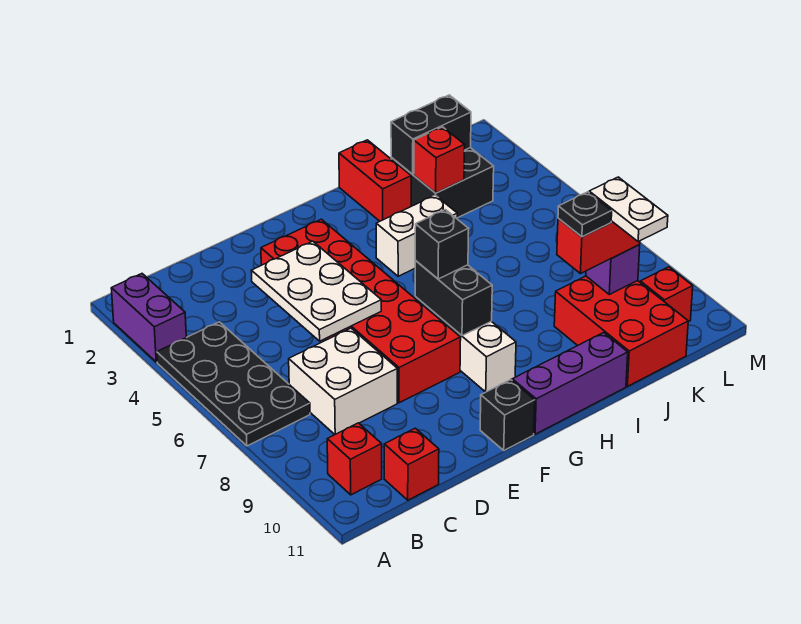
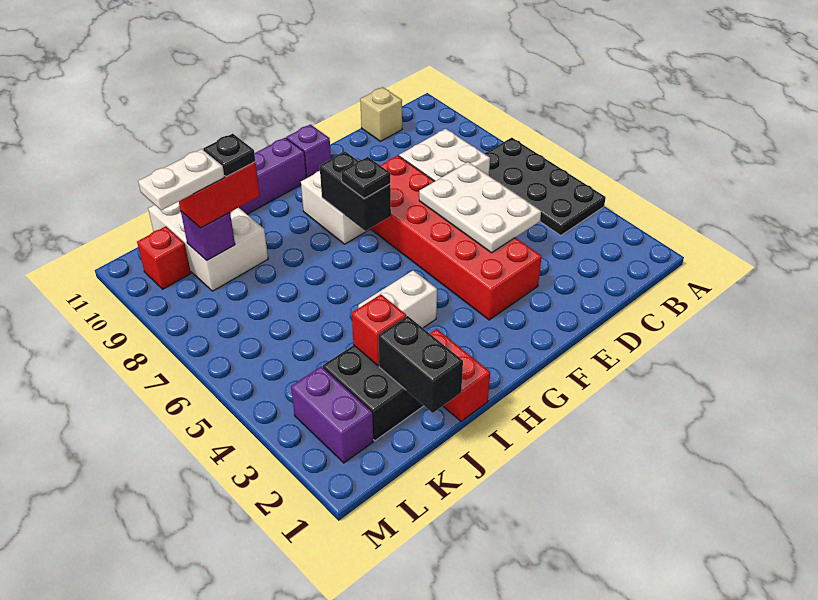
purple brick A2:A3 level 1 -> purple brick L2:L3 level 1
red brick B10 level 1 -> none
red brick C11 level 1 -> tan brick C11 level 1
black brick F11 level 1 -> purple brick F11 level 1
black brick G7 level 3 -> black plate G7 level 3
black brick J2:K2 level 2 -> black brick J1:J2 level 2
red brick J9:K11 level 1 -> white brick J9:K11 level 1
white plate K9:K10 level 4 -> white plate K9:L9 level 4

